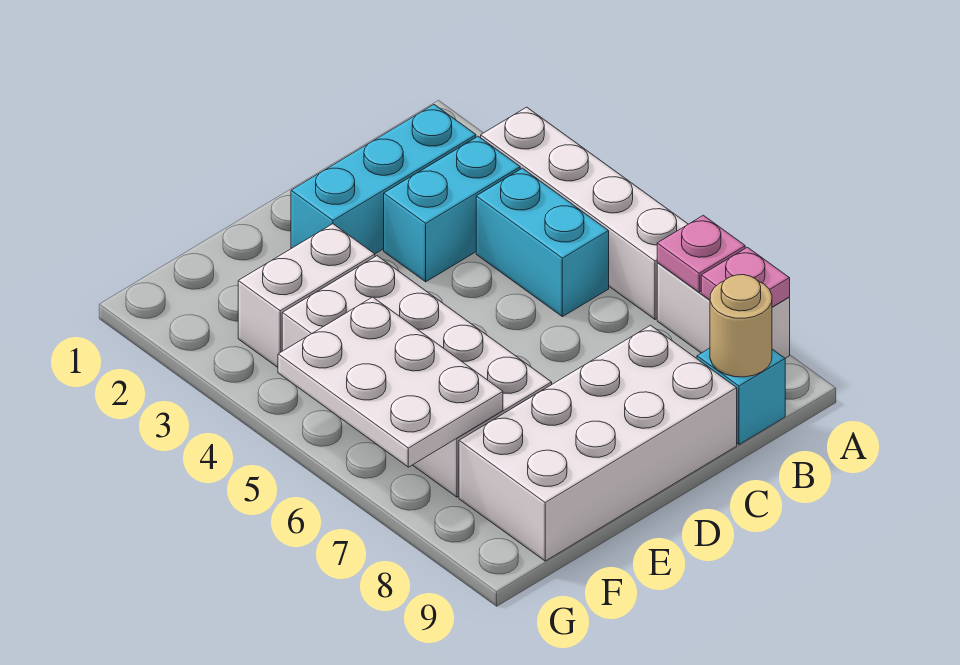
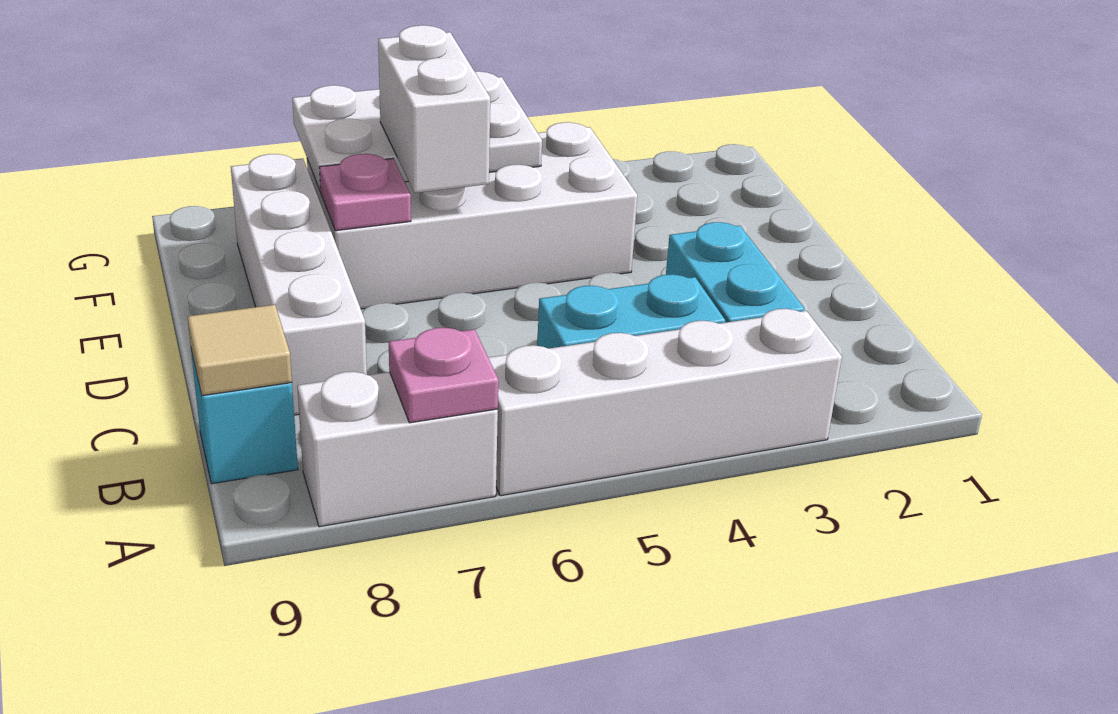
pink plate A8 level 2 -> pink plate E7 level 2
cyan brick B2:D2 level 1 -> none
tan round brick B9 level 2 -> tan tile B9 level 2
white brick C8:F9 level 1 -> white brick C8:F8 level 1
white brick E3:F3 level 1 -> white brick E6:F6 level 3

